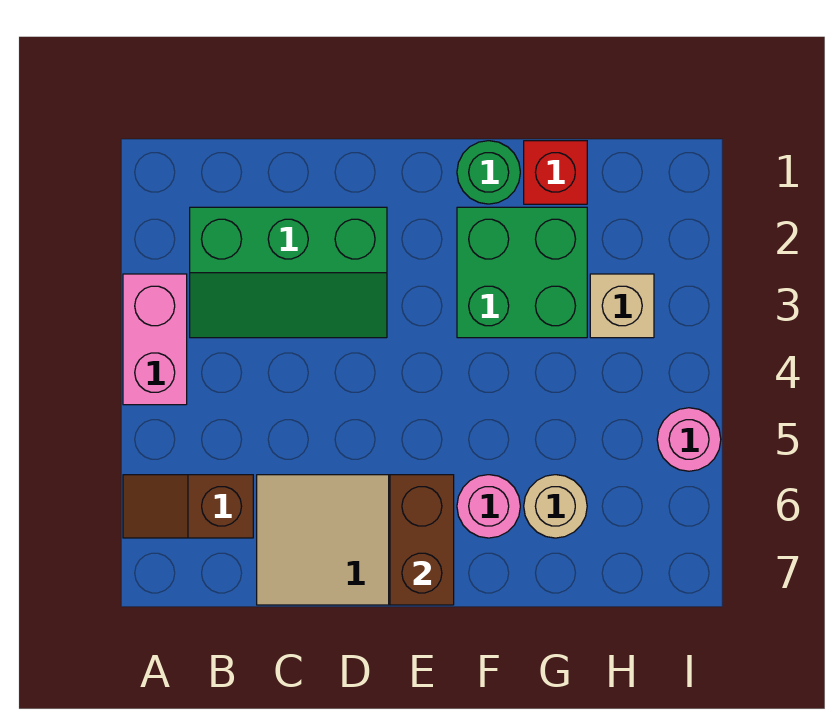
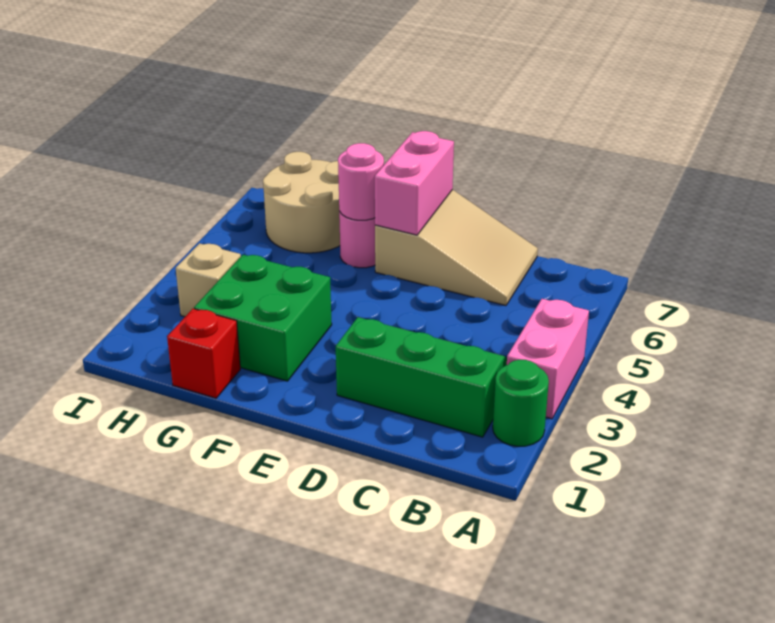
brown slope A6:B6 level 1 top B -> none
brown brick E6:E7 level 2 -> pink brick E6:E7 level 2
green round brick F1 level 1 -> green round brick A2 level 1
tan round brick G6 level 1 -> tan round brick G6:H7 level 1
pink round brick I5 level 1 -> pink round brick F6 level 2

